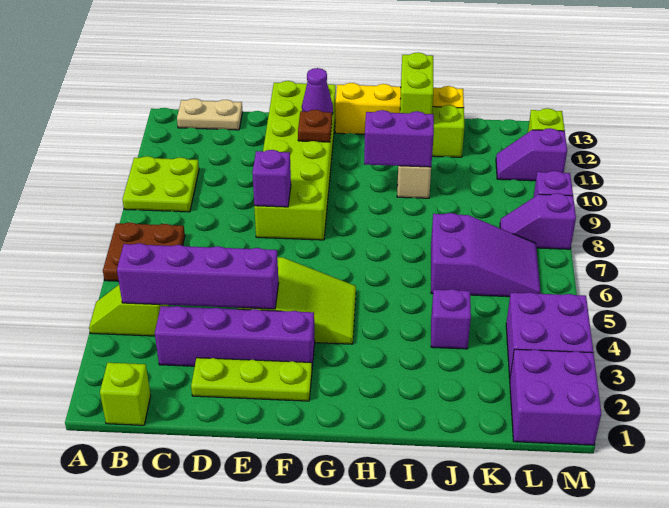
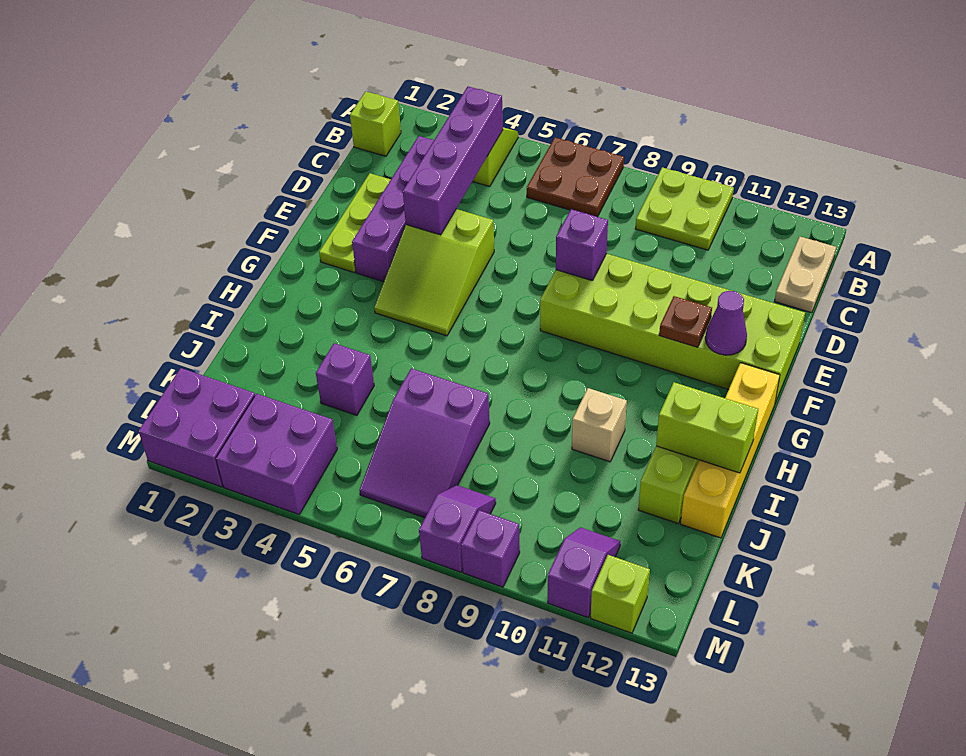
purple brick H10:I10 level 2 -> none

